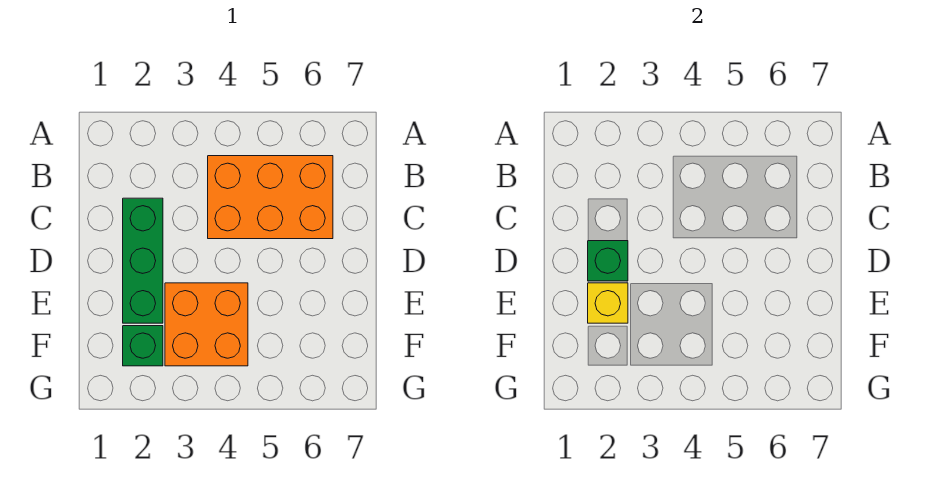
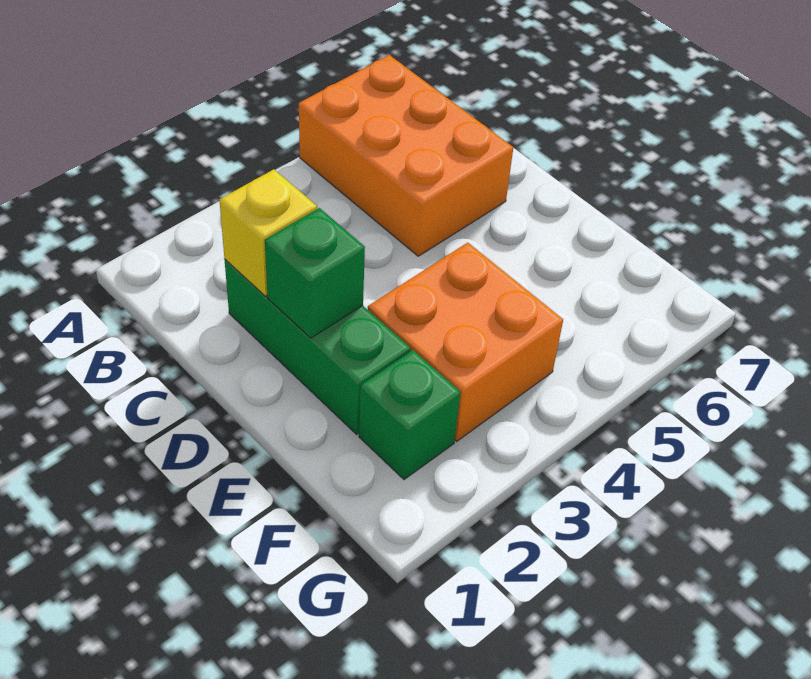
orange brick B4:C6 level 1 -> orange brick A5:C6 level 1
yellow brick E2 level 2 -> yellow brick C2 level 2

